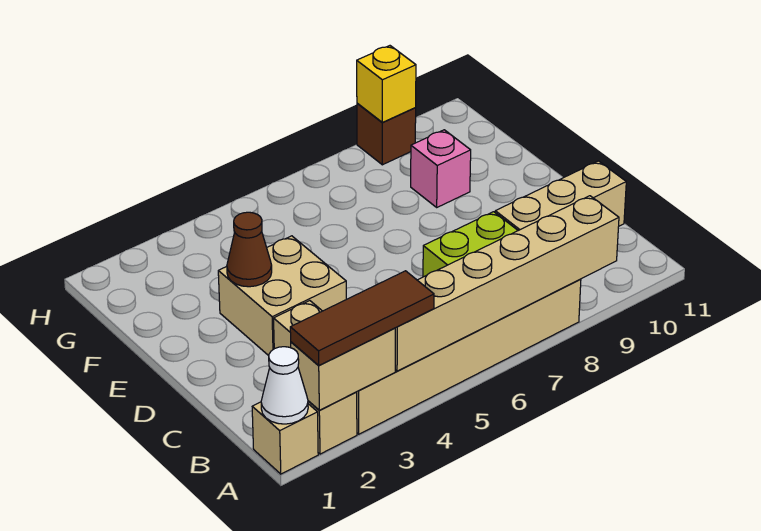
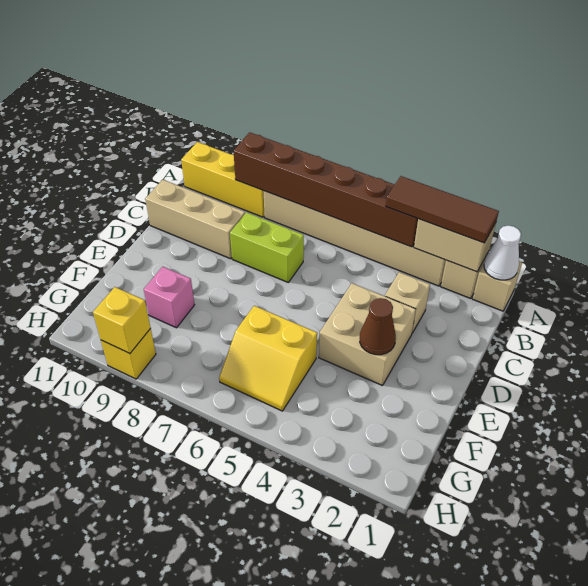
tan brick A4:A9 level 2 -> brown brick A4:A9 level 2
none -> yellow brick A9:A11 level 1
none -> yellow slope F5:G6 level 1 top F
brown brick H9 level 1 -> yellow brick H9 level 1

